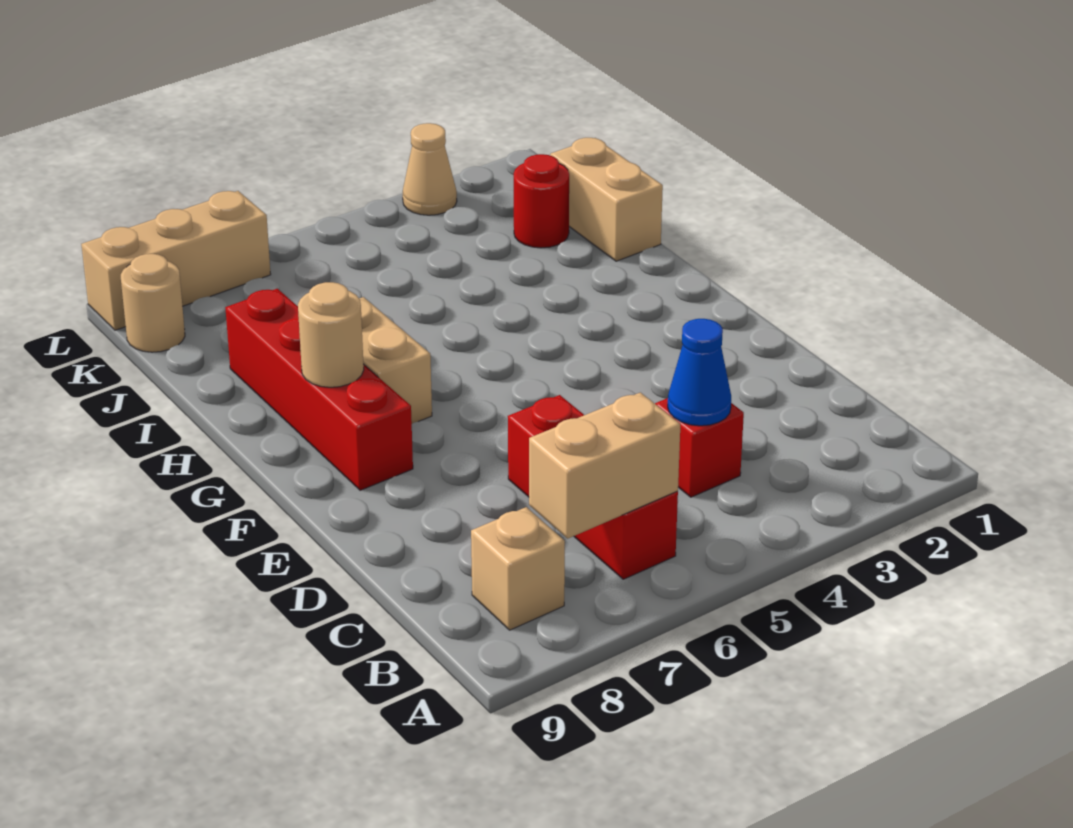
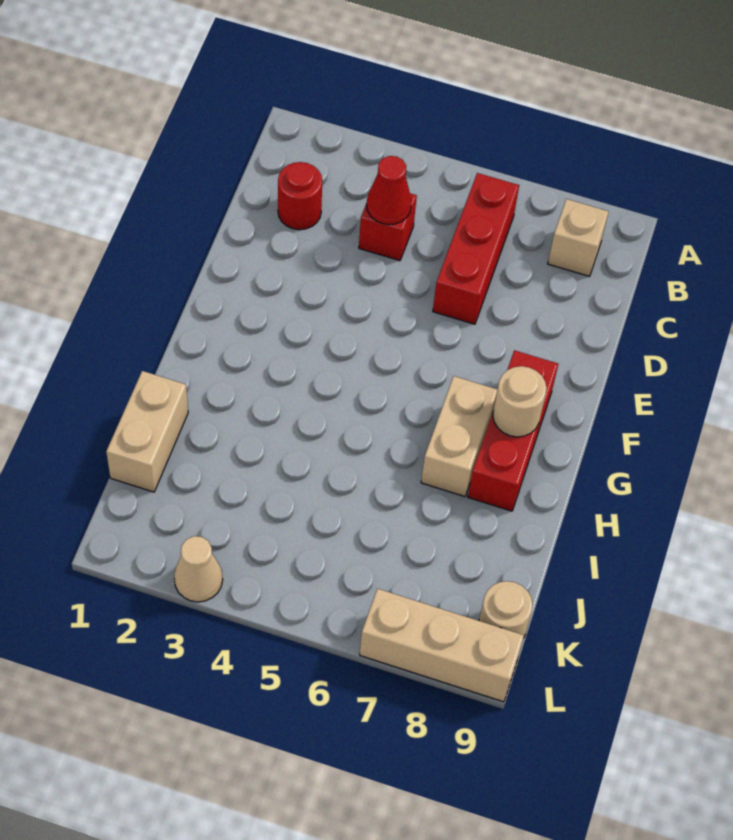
tan brick B6:B7 level 2 -> none
blue cone C4 level 2 -> red cone C4 level 2
red brick F8:I8 level 1 -> red brick F8:H8 level 1
red round brick J2 level 1 -> red round brick C2 level 1

